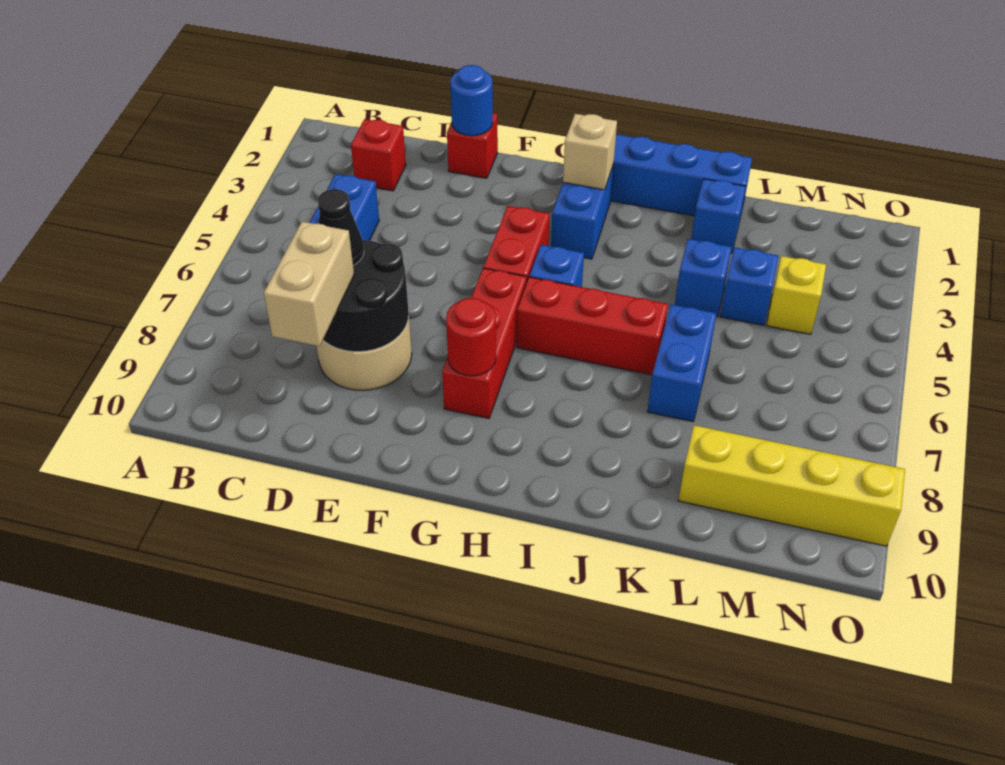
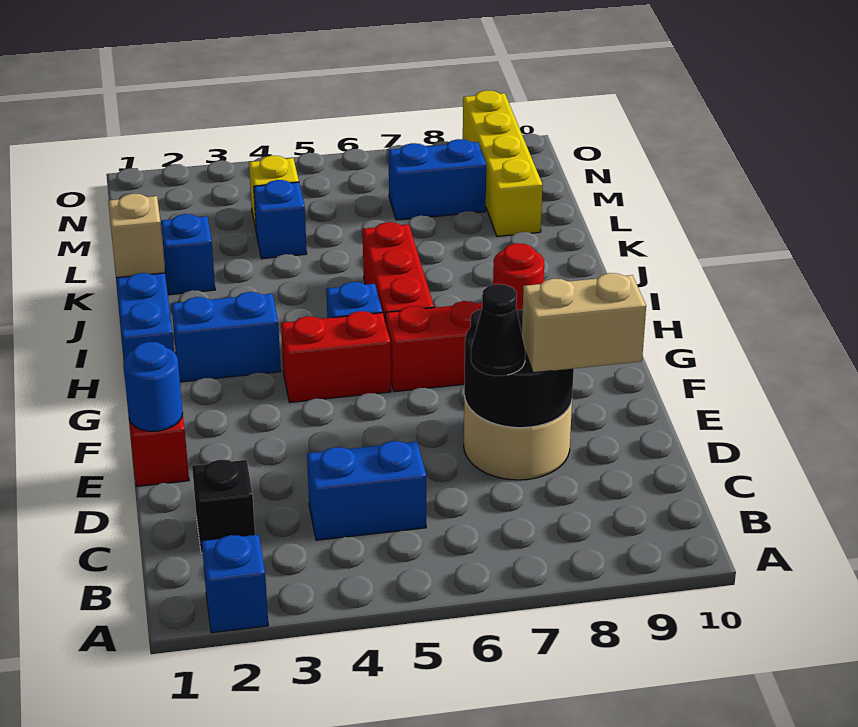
red brick C2 level 1 -> black brick C2 level 1
tan brick H2 level 2 -> tan brick J1 level 2
blue brick K4 level 1 -> blue brick A2 level 1
blue brick K6:K7 level 1 -> blue brick M7:M8 level 1

